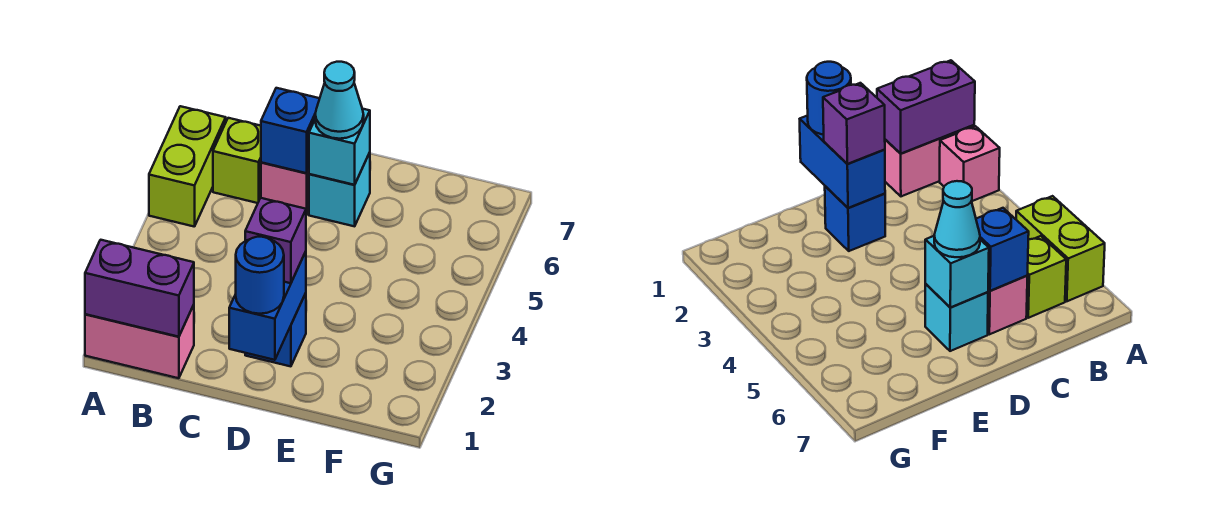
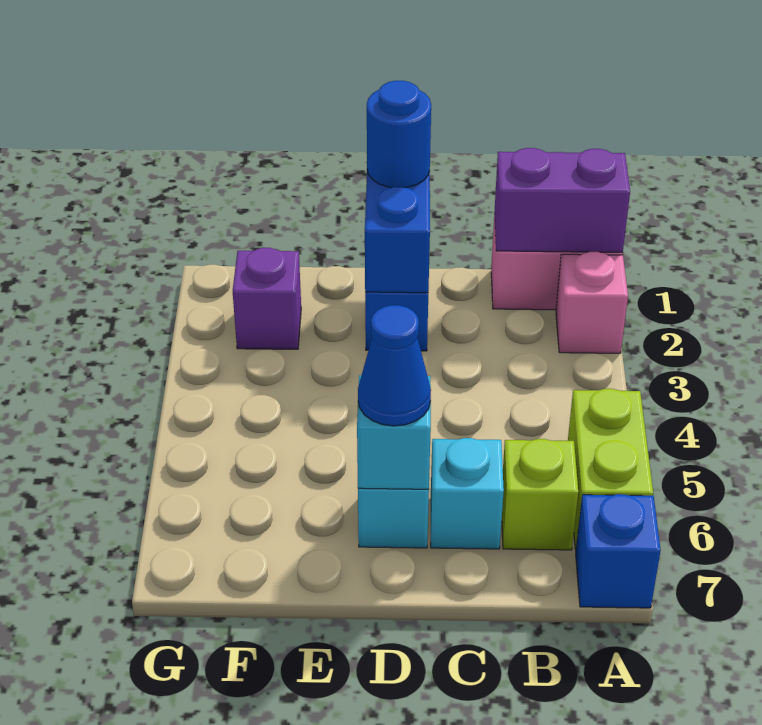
pink brick C6 level 1 -> cyan brick C6 level 1
blue brick C6 level 2 -> blue brick A7 level 1
purple brick D2 level 3 -> purple brick F2 level 1
cyan cone D6 level 3 -> blue cone D6 level 3

